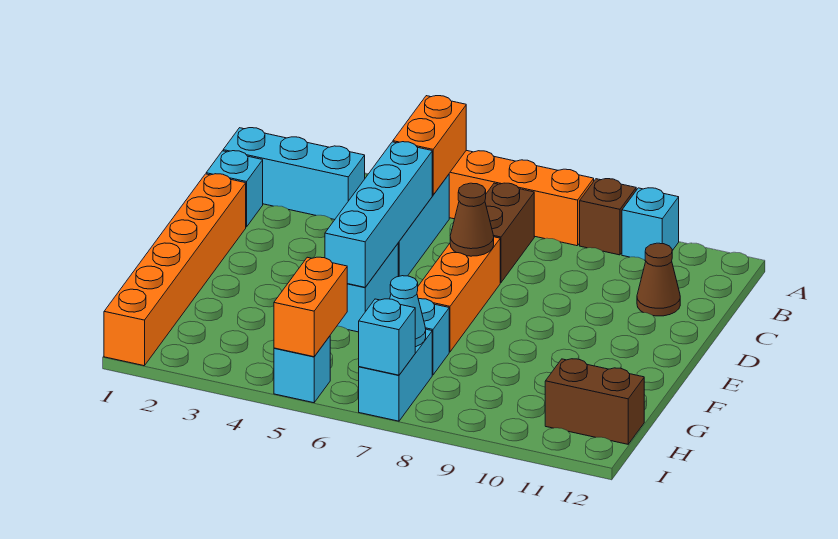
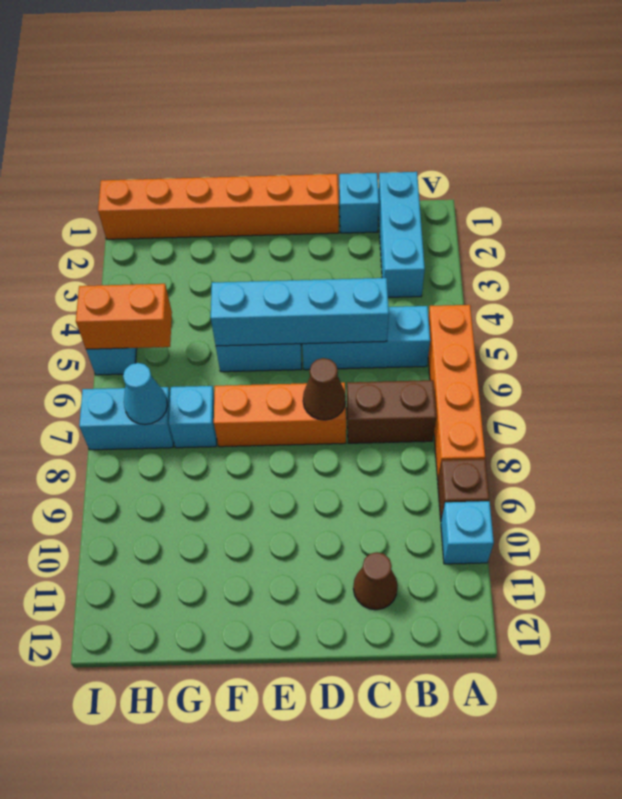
orange brick A5:B5 level 2 -> none
brown brick H11:H12 level 1 -> none
cyan brick I7 level 2 -> none

